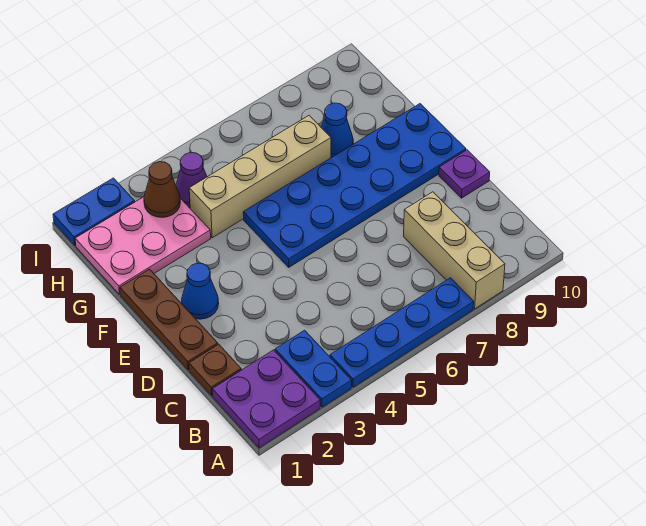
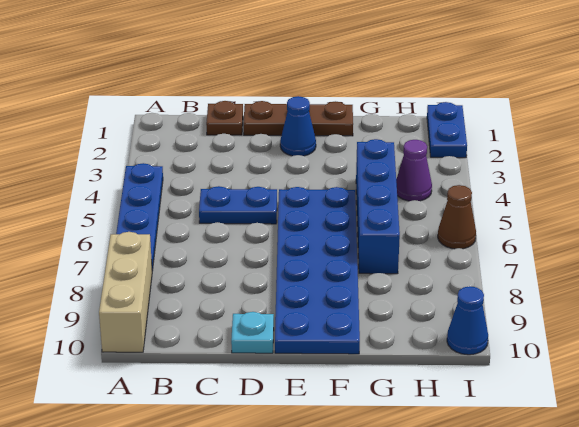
purple plate A1:B2 level 1 -> none
blue plate A3:B3 level 1 -> blue plate C5:D5 level 1
tan brick A8:C8 level 1 -> tan brick A8:A10 level 1
purple plate D10 level 1 -> cyan plate D10 level 1
pink plate G1:H3 level 1 -> none
tan brick G4:G7 level 1 -> blue brick G4:G7 level 1
blue cone G8 level 1 -> blue cone I10 level 1
brown cone H3 level 2 -> brown cone I6 level 1

